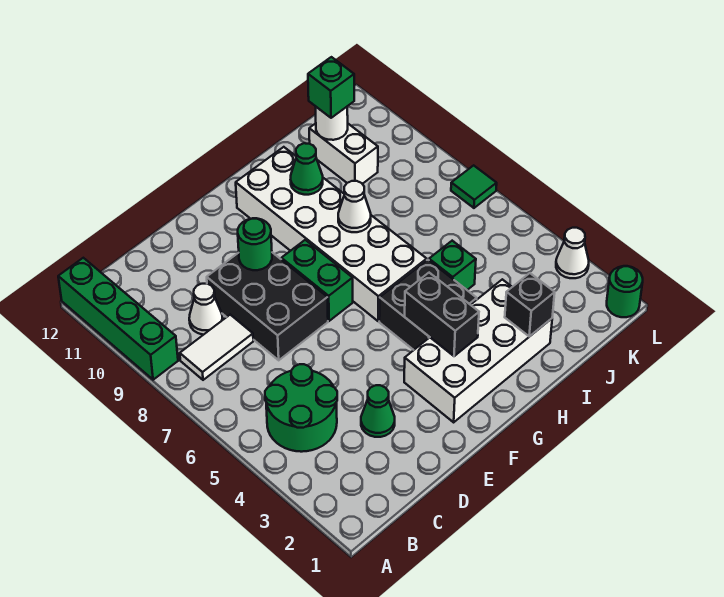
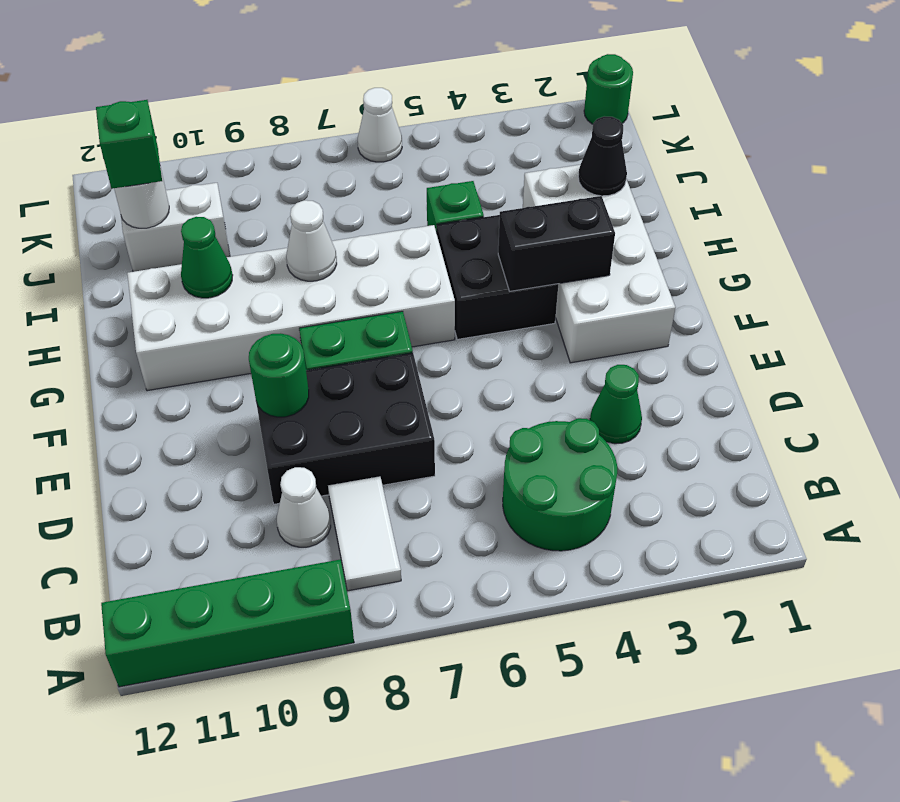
black brick I2 level 2 -> black cone I2 level 2
white cone L3 level 1 -> white cone L6 level 1
green tile L7 level 1 -> none

